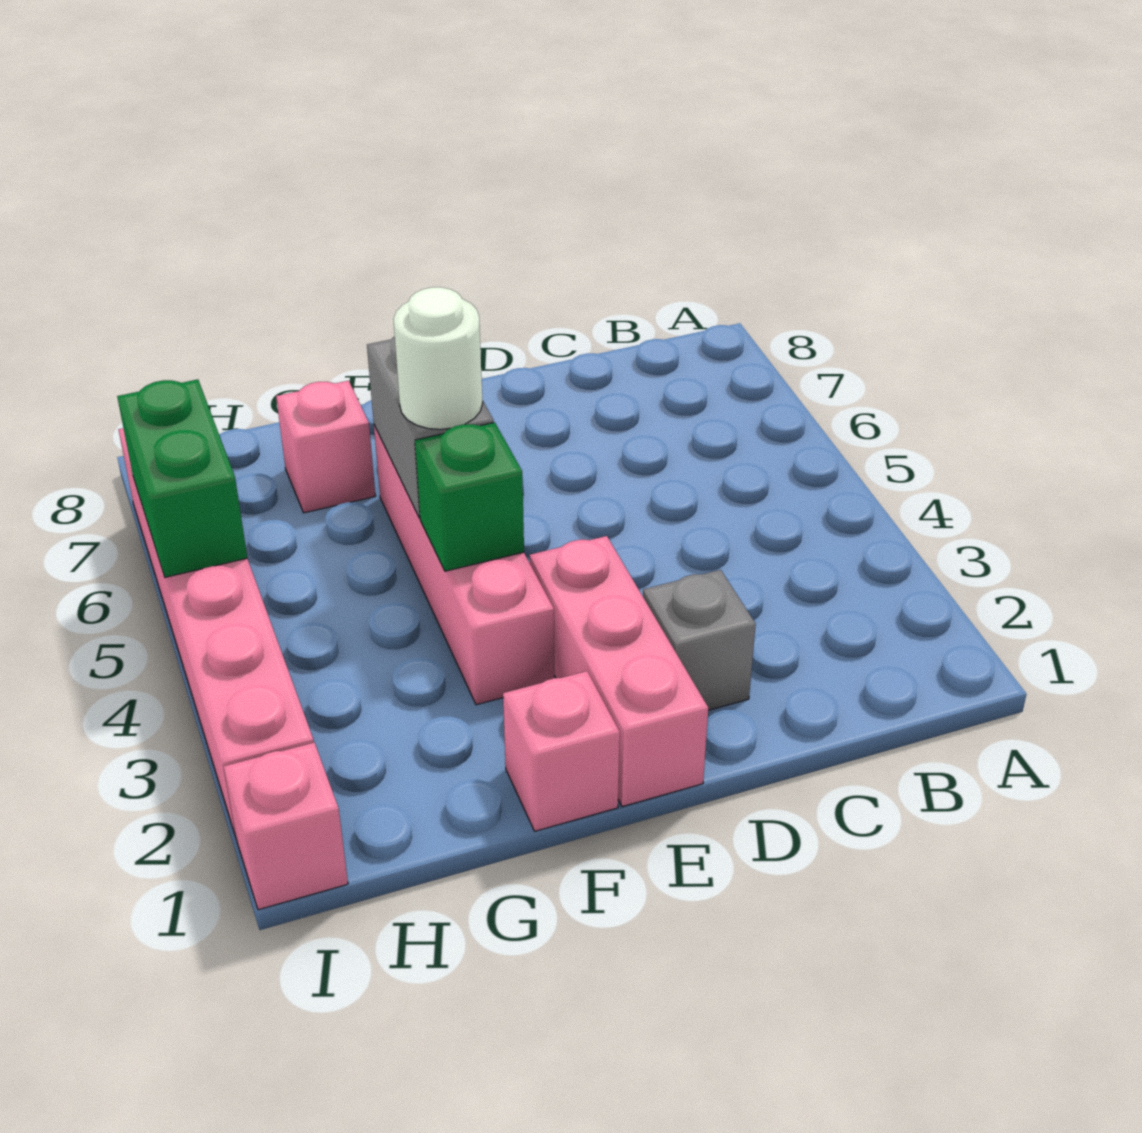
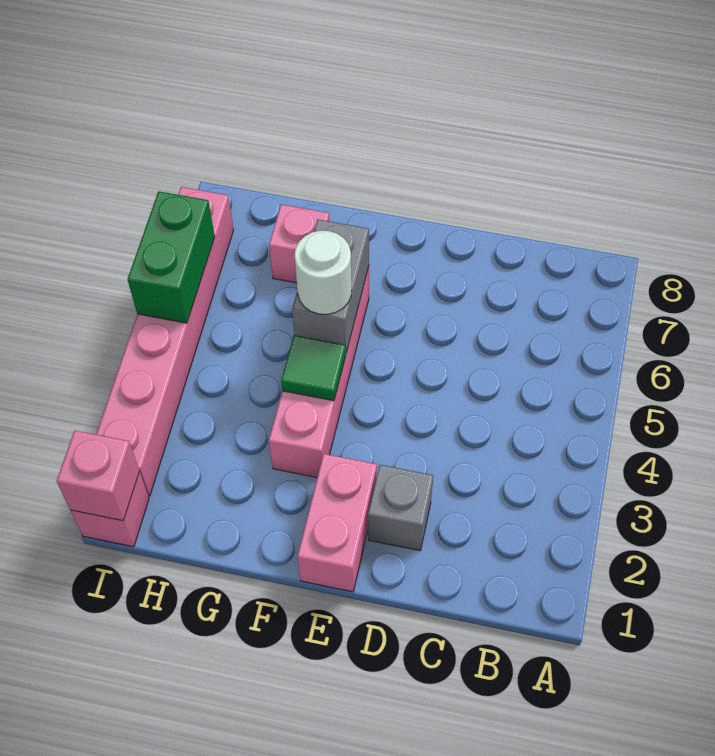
pink brick E1:E3 level 1 -> pink brick E1:E2 level 1
pink brick F1 level 1 -> pink brick I1 level 2
green brick F4 level 2 -> green tile F4 level 2

